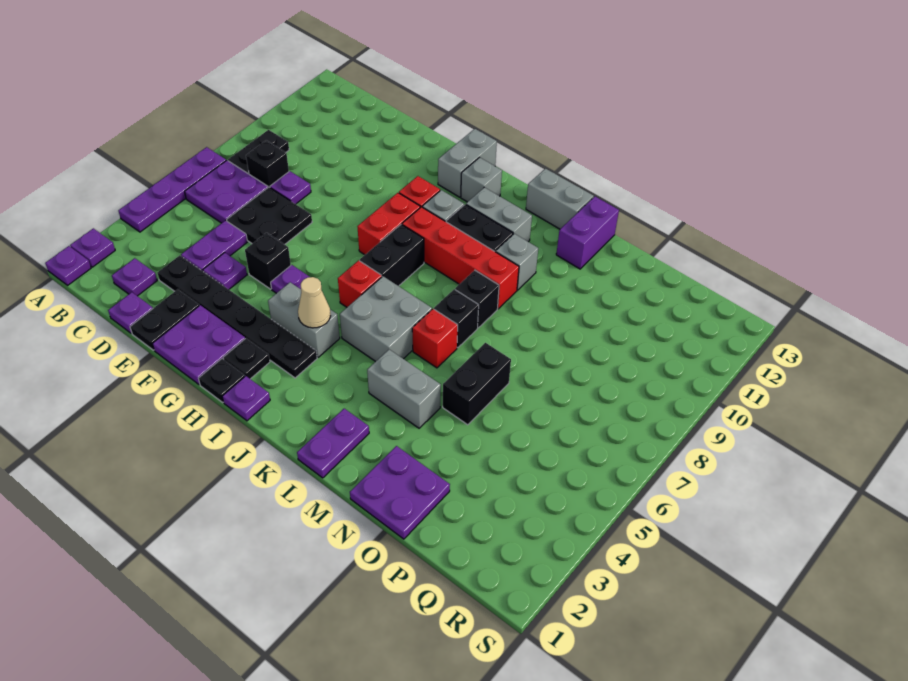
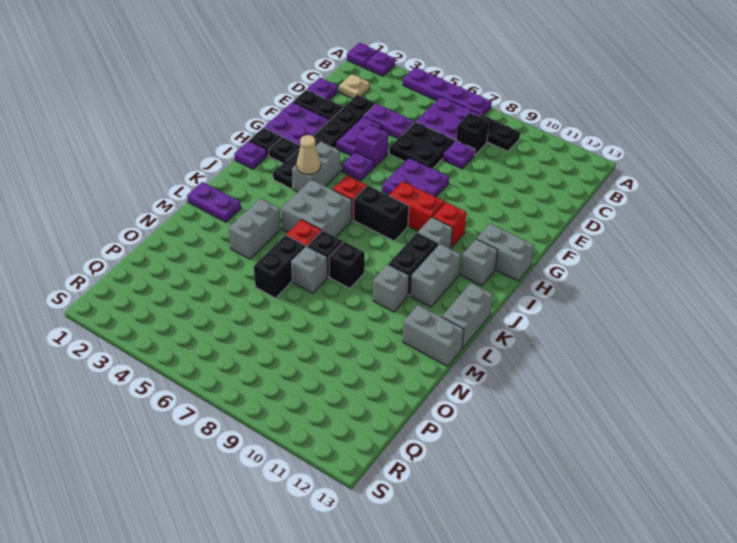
purple plate C2 level 1 -> tan plate C2 level 1
purple plate E4 level 1 -> purple plate E4:F4 level 1
black brick F5 level 1 -> purple brick F5 level 1
red brick I9:L9 level 1 -> none
none -> grey brick M7 level 1
purple brick M12:M13 level 1 -> grey brick M12:M13 level 1
purple plate N1:O2 level 1 -> purple plate F7:G8 level 1
black brick N5:N6 level 1 -> black brick M6:N6 level 1

